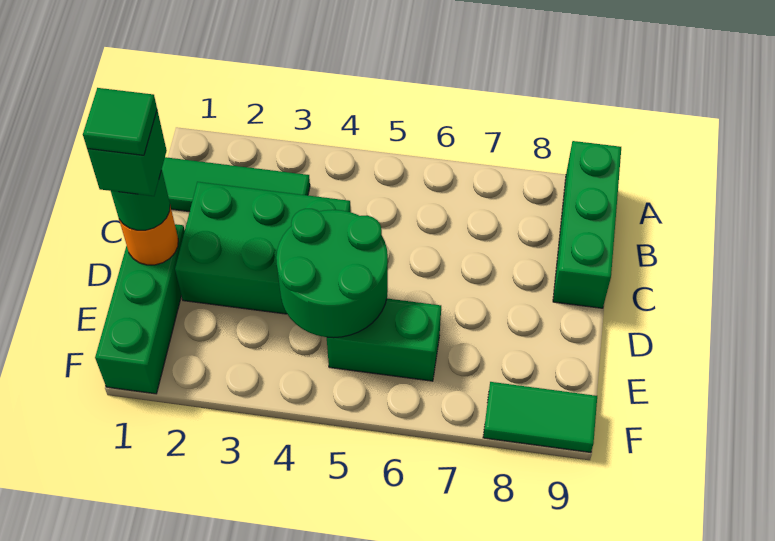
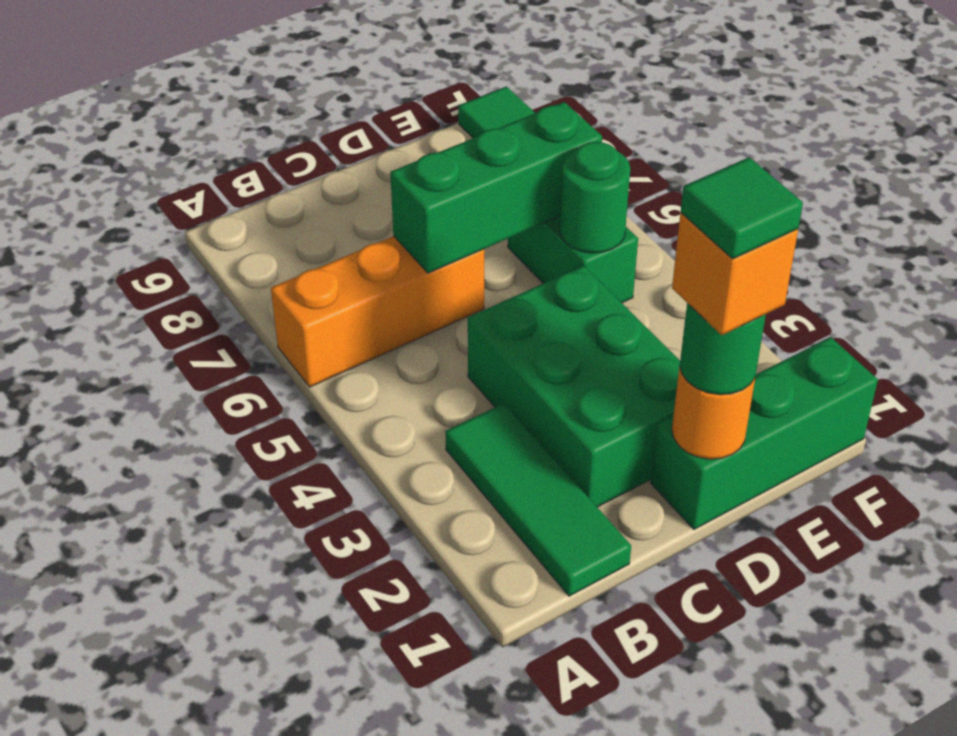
none -> orange brick A6:C6 level 1
green brick A9:C9 level 1 -> green brick C6:E6 level 2
green brick D1 level 4 -> orange brick D1 level 4
green round brick D4:E5 level 2 -> green round brick E5 level 2

